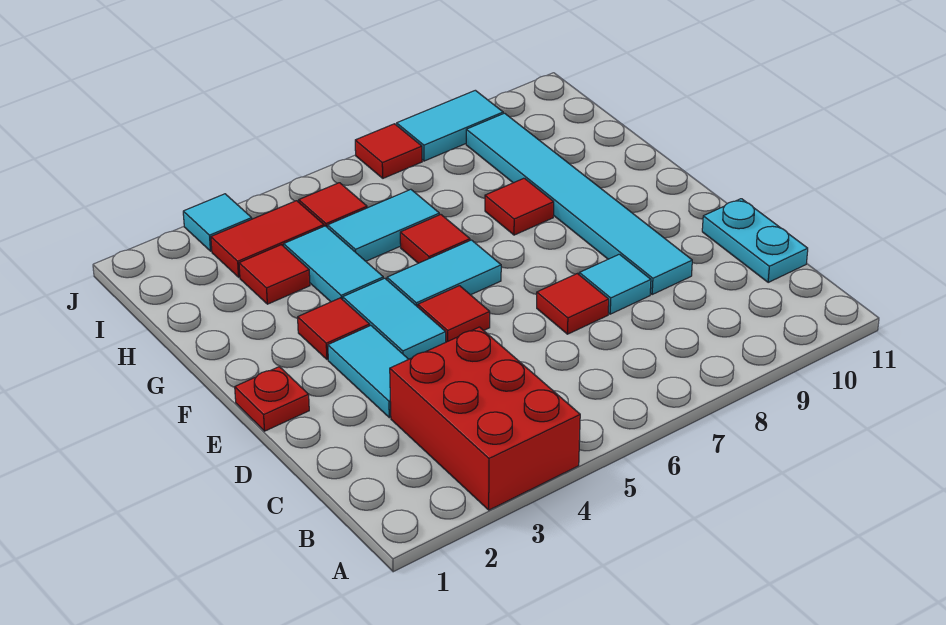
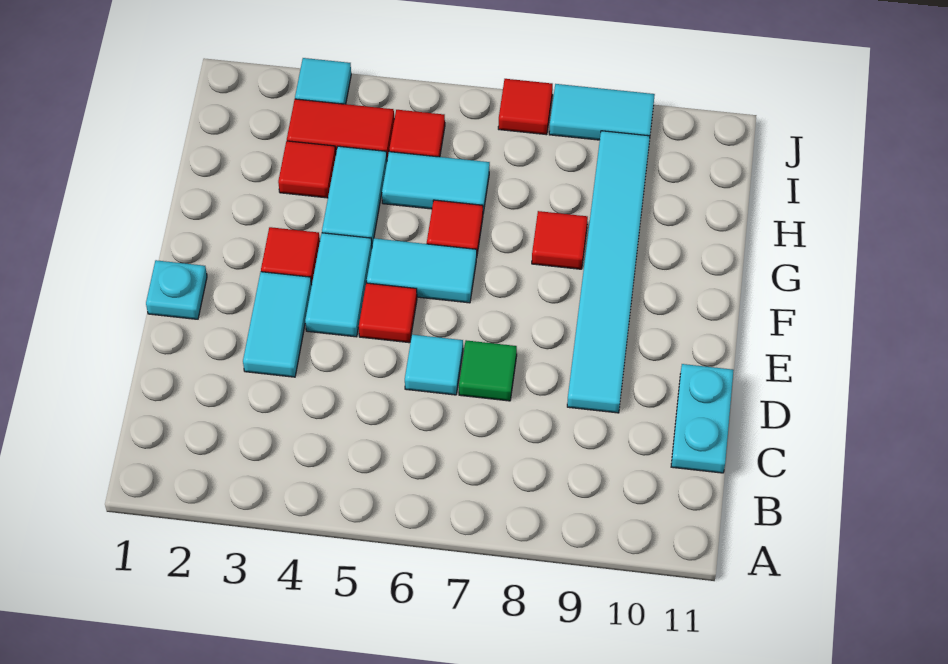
red brick A3:C4 level 1 -> none
red tile D7 level 1 -> green tile D7 level 1
cyan tile D8 level 1 -> cyan tile D6 level 1
red plate E1 level 1 -> cyan plate E1 level 1

